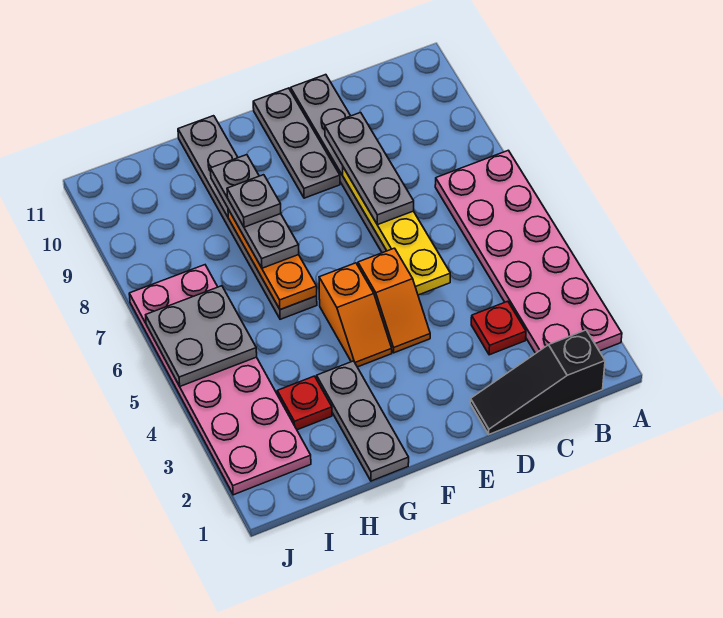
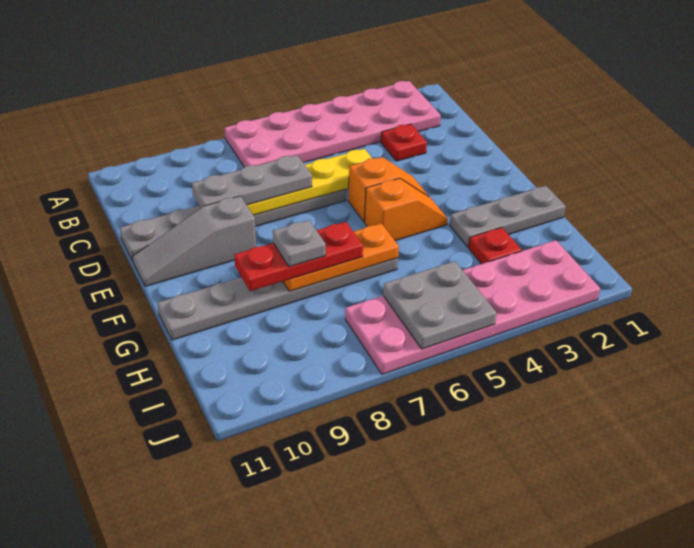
black slope B1:D1 level 1 top B -> none
grey plate E9:E11 level 1 -> grey slope E9:E11 level 1 top 9
grey plate G7:G9 level 3 -> red plate G7:G9 level 3

